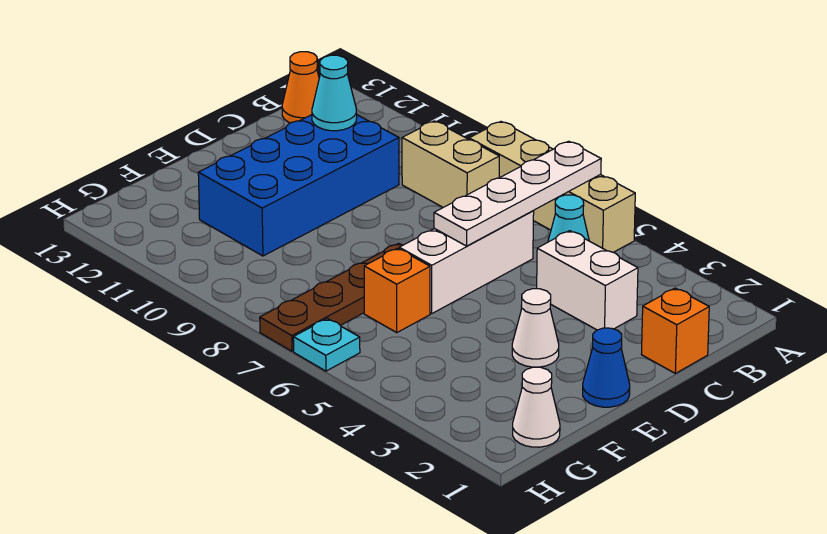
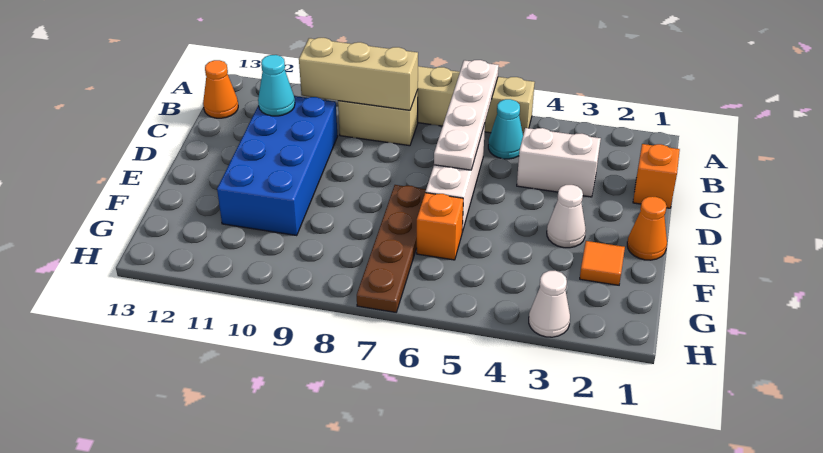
none -> tan brick B8:B10 level 2
blue cone E1 level 1 -> orange cone E1 level 1
none -> orange tile F2 level 1
white cone G1 level 1 -> white cone H3 level 1
cyan plate H6 level 1 -> none

